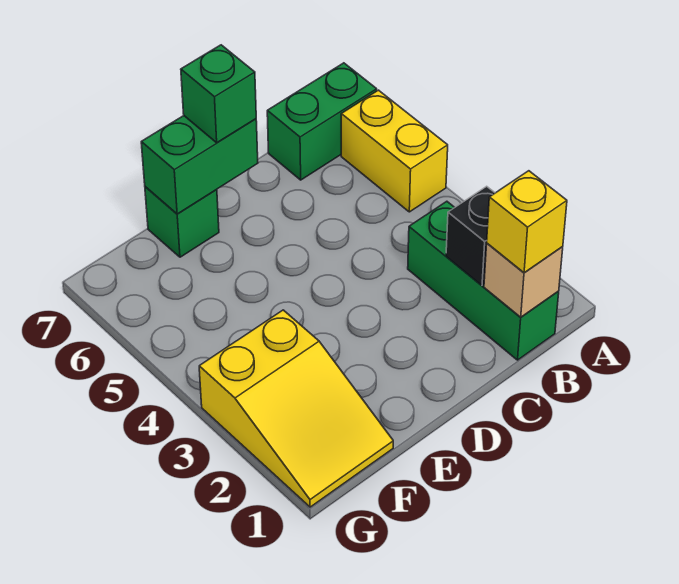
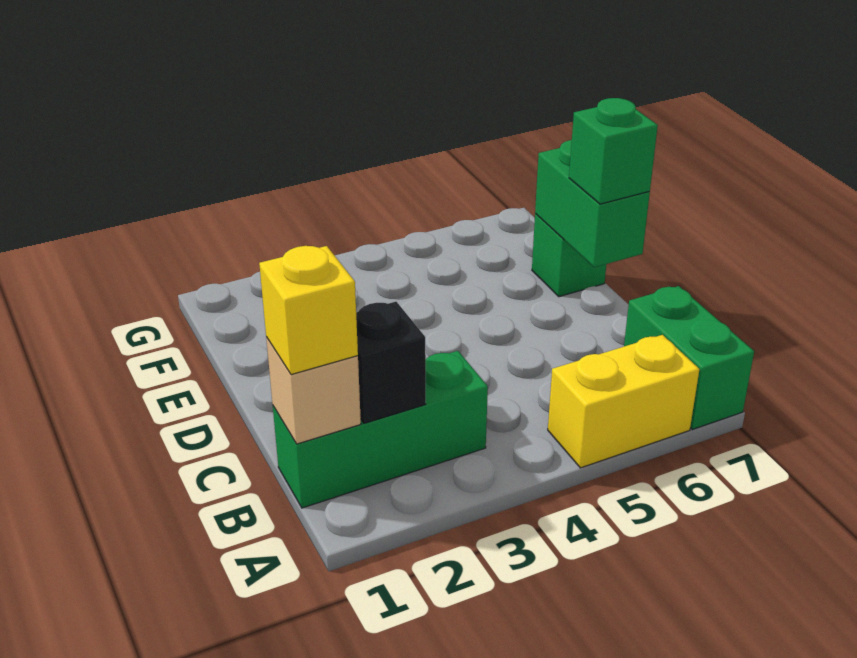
yellow slope F1:G3 level 1 top 3 -> none

